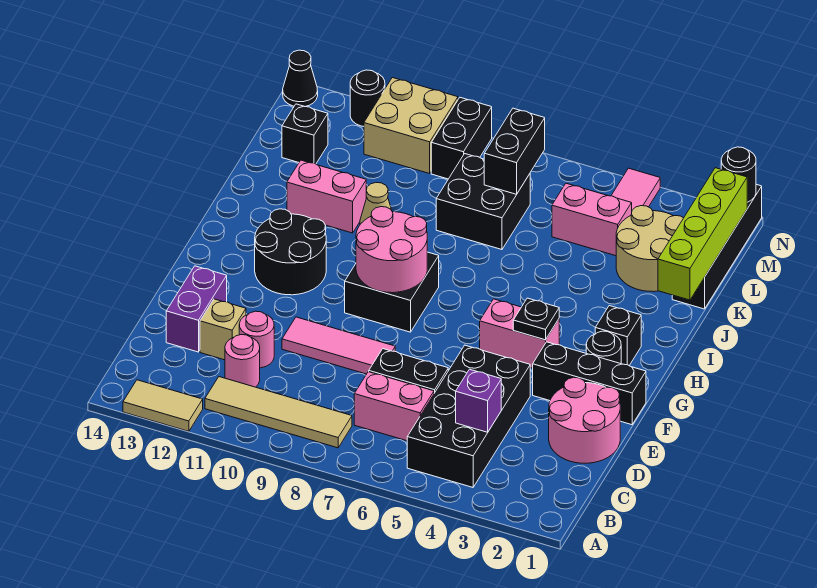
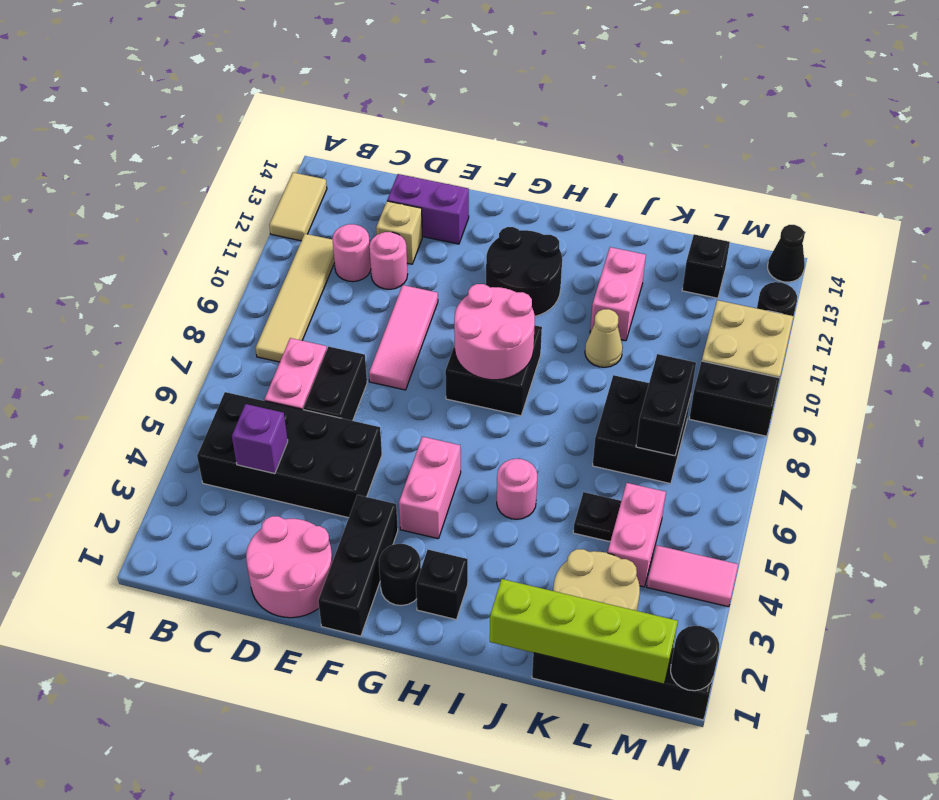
black plate G4 level 2 -> black plate K5 level 1
none -> pink round brick I5 level 1
black brick L7:M7 level 2 -> black brick L7:L8 level 2

